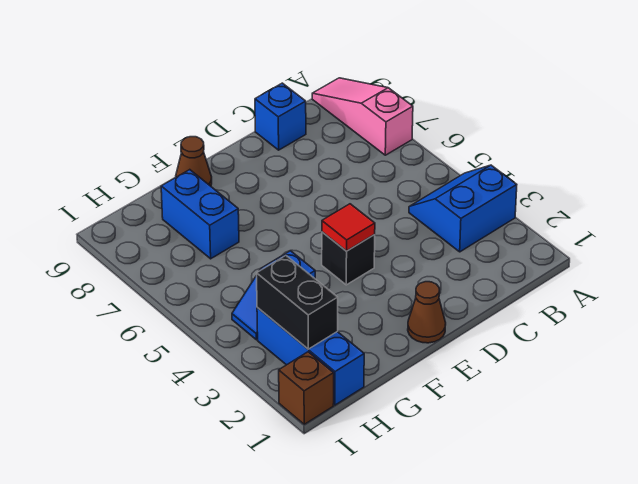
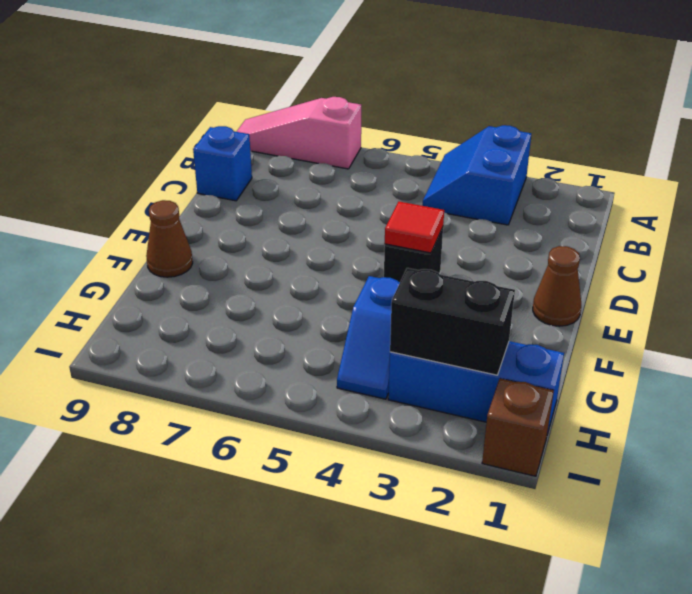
blue brick G7:G8 level 1 -> none

